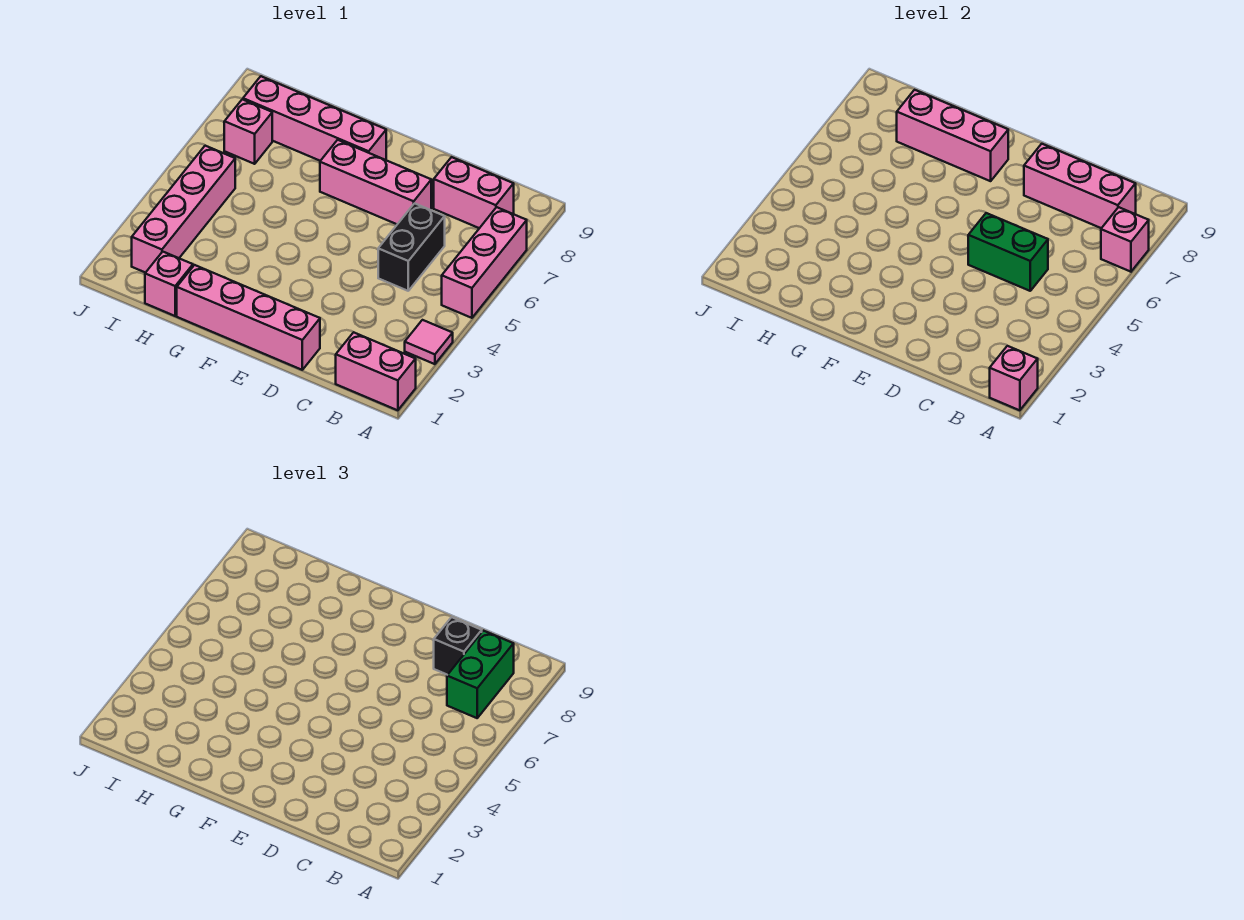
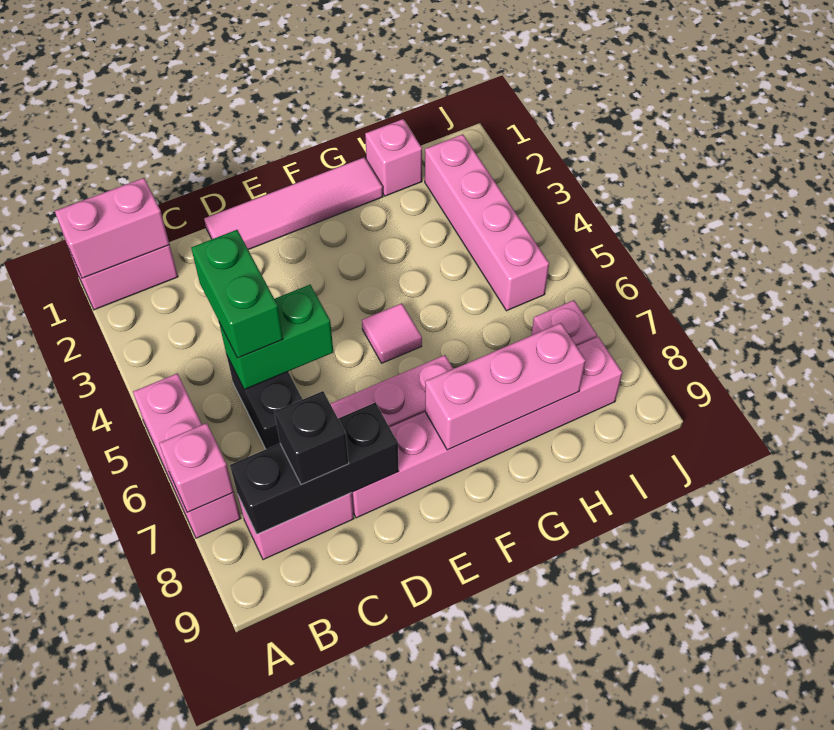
pink brick A1 level 2 -> pink brick A1:B1 level 2
pink tile A3 level 1 -> pink tile F5 level 1
green brick B7:B8 level 3 -> green brick C4:C5 level 3
pink brick B8:D8 level 2 -> black brick B8:D8 level 2
pink brick D1:G1 level 1 -> pink tile D1:G1 level 1
pink brick F8:I8 level 1 -> pink brick D8:I8 level 1

